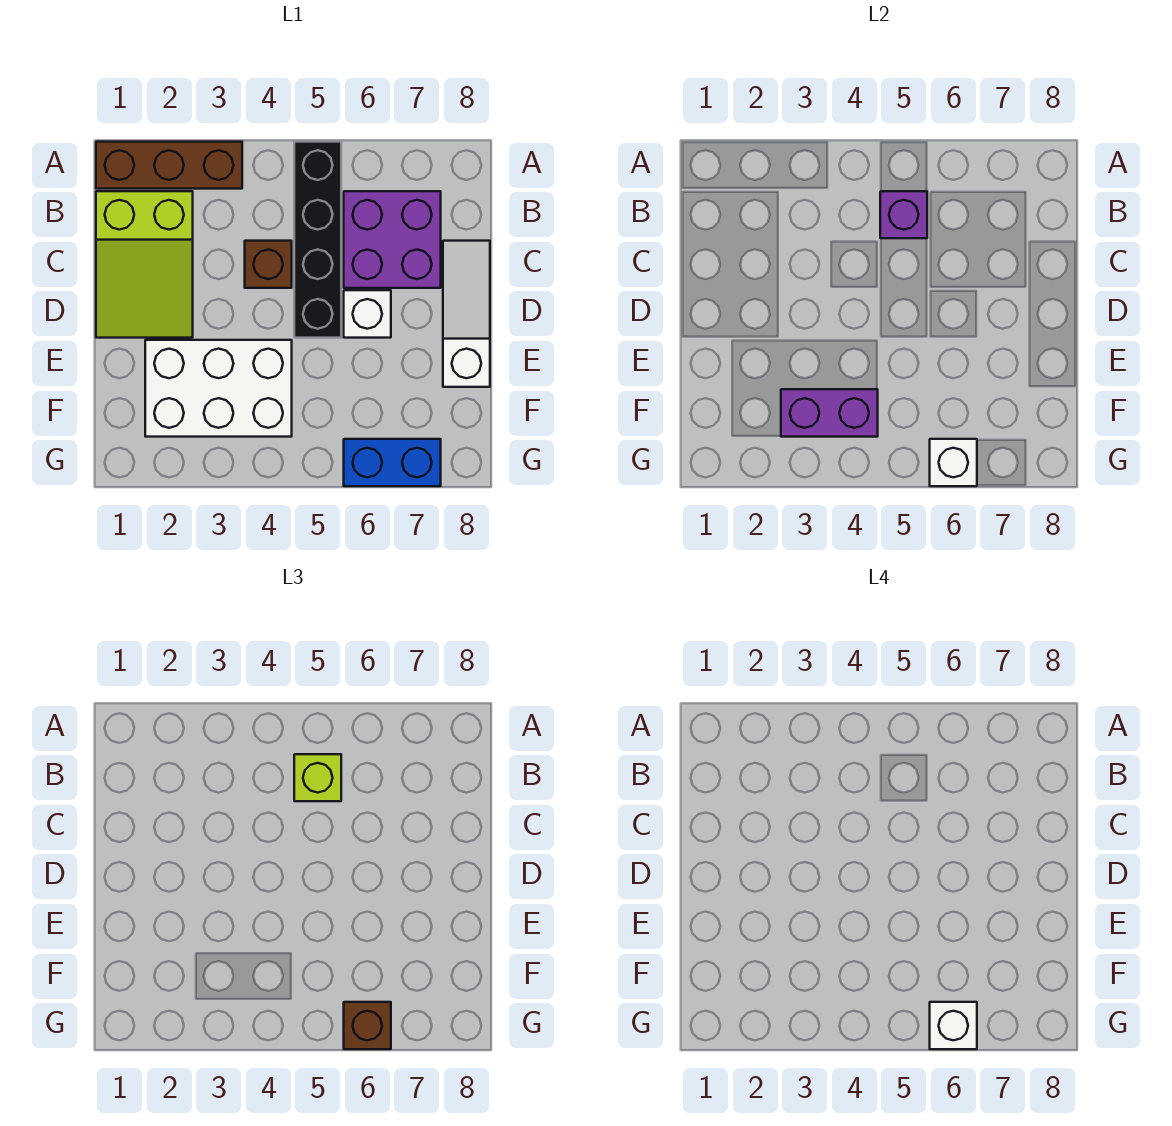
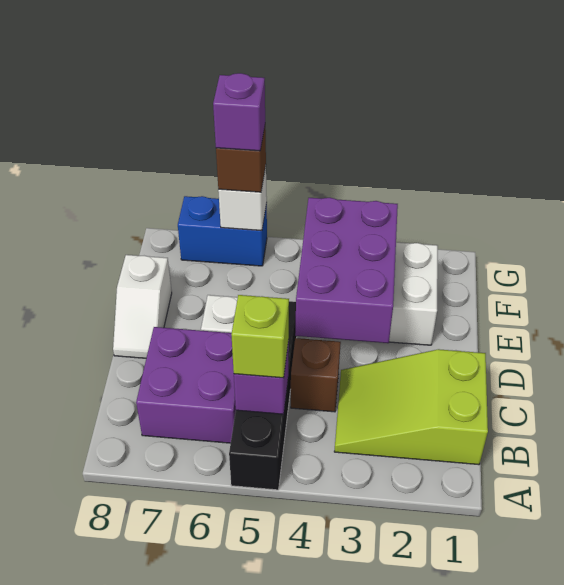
brown brick A1:A3 level 1 -> none
lime slope B1:D2 level 1 top B -> lime slope B1:C3 level 1 top 1
white slope C8:E8 level 1 top E -> white slope D8:E8 level 1 top E
purple brick F3:F4 level 2 -> purple brick D3:F4 level 2
white brick G6 level 4 -> purple brick G6 level 4

